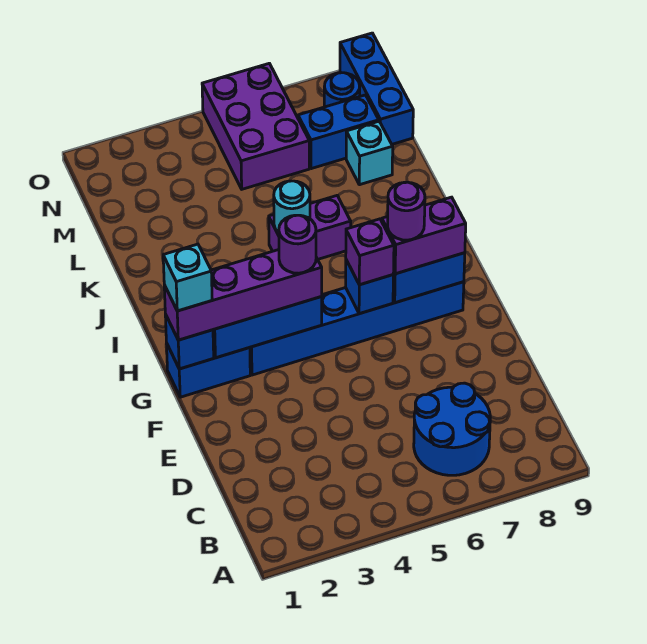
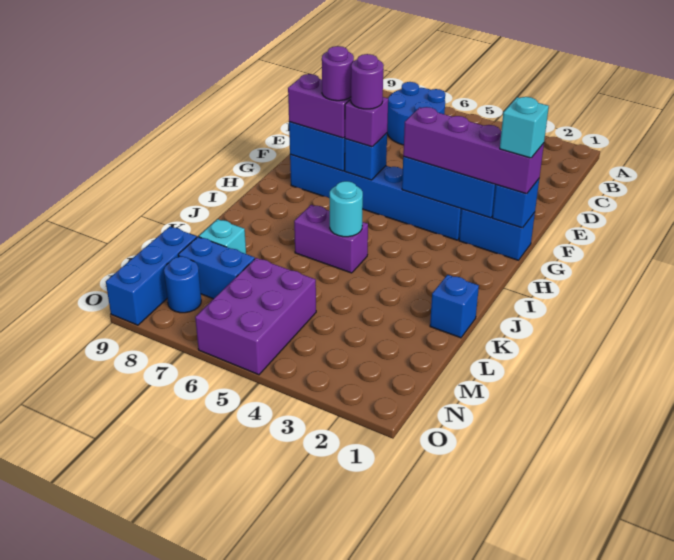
purple round brick G4 level 4 -> purple round brick G6 level 4
none -> blue brick K1 level 1

